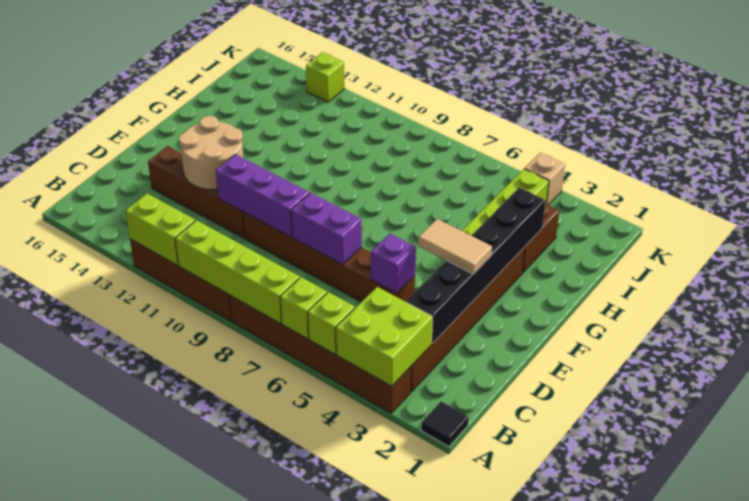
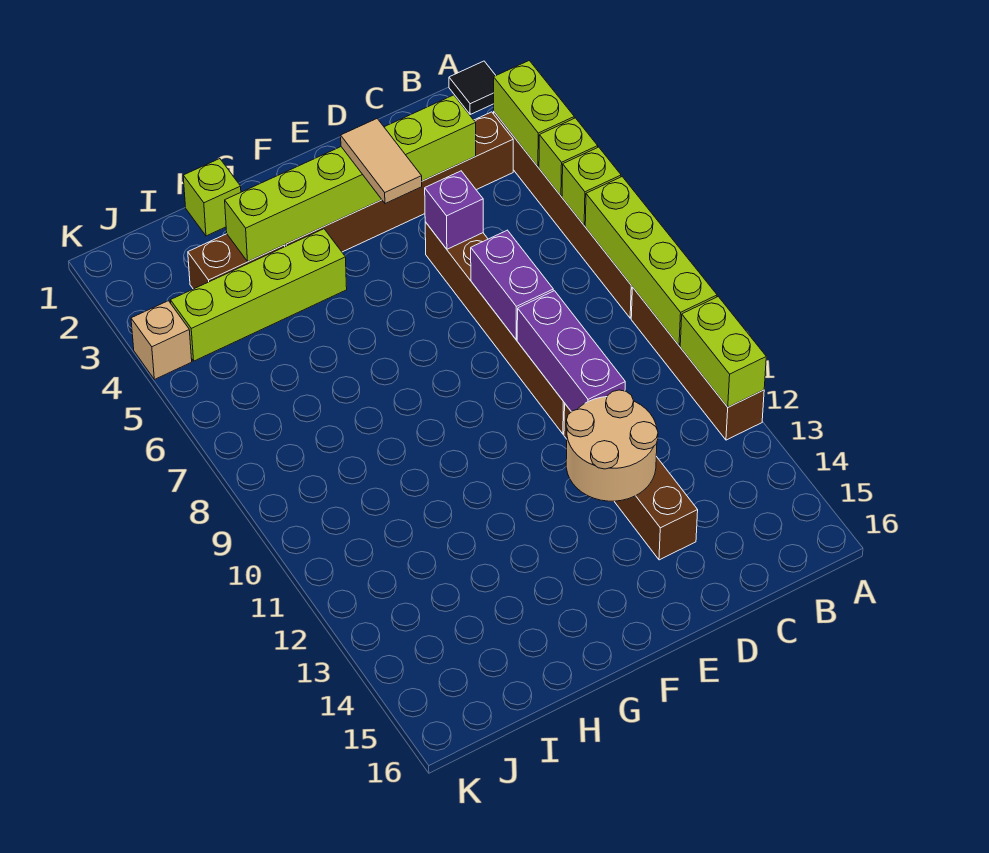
lime brick A3:B4 level 2 -> lime brick A3:A4 level 2
black brick C3:H3 level 2 -> lime brick C3:H3 level 2
lime brick K13 level 1 -> lime brick H1 level 1

